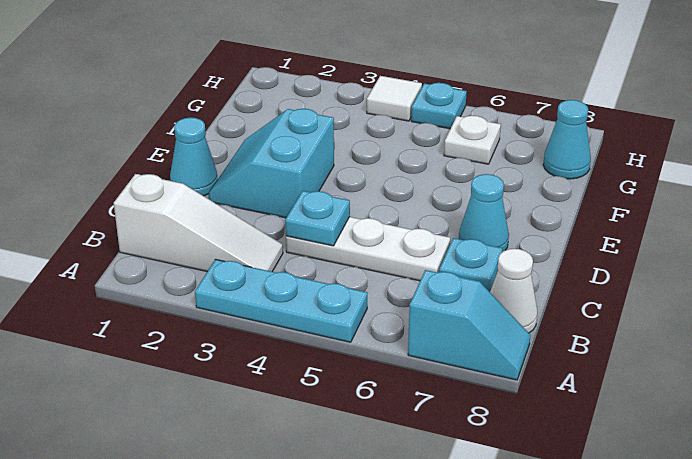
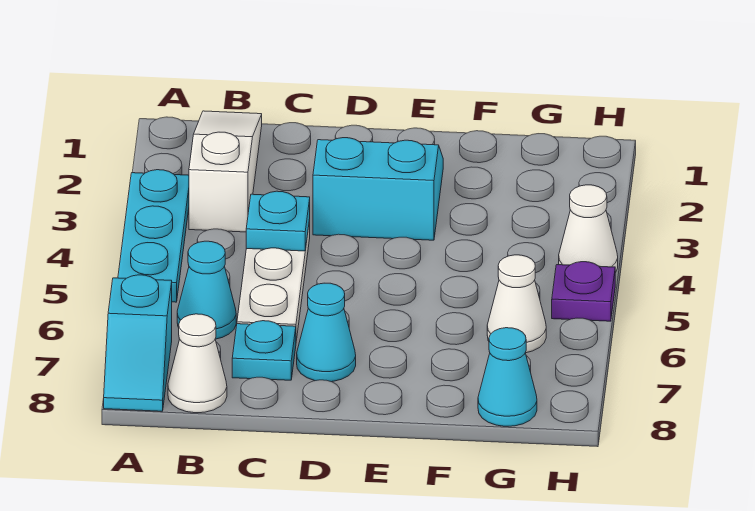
white slope B1:B3 level 1 top 1 -> white slope B1:B3 level 1 top 3
cyan cone D1 level 1 -> cyan cone B6 level 1
white plate G6 level 1 -> white cone G6 level 1
white tile H4 level 1 -> white cone H4 level 1
cyan plate H5 level 1 -> purple plate H5 level 1

